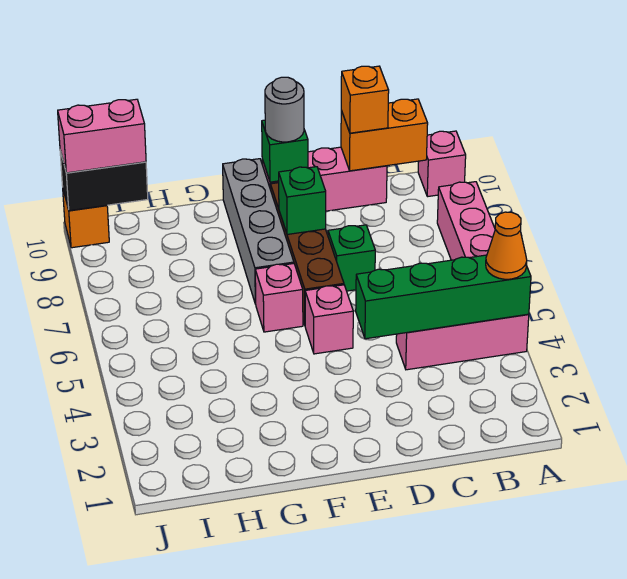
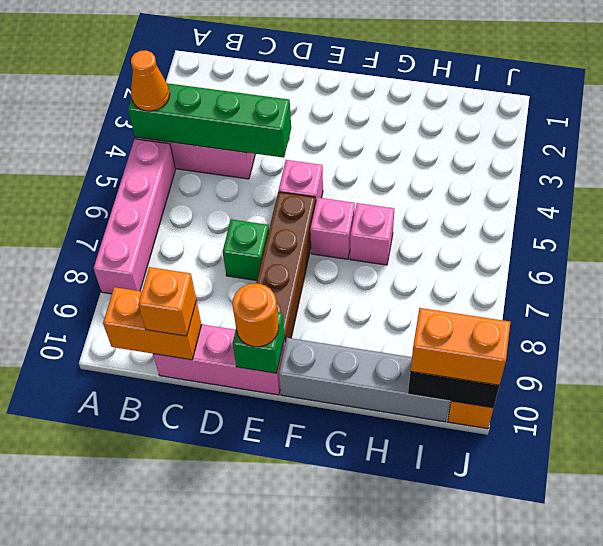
pink brick A10 level 1 -> pink brick G6 level 1
green brick E8 level 2 -> none
grey round brick E10 level 3 -> orange round brick E10 level 3
grey brick F7:F10 level 1 -> grey brick F10:I10 level 1
pink brick I10:J10 level 3 -> orange brick I10:J10 level 3

